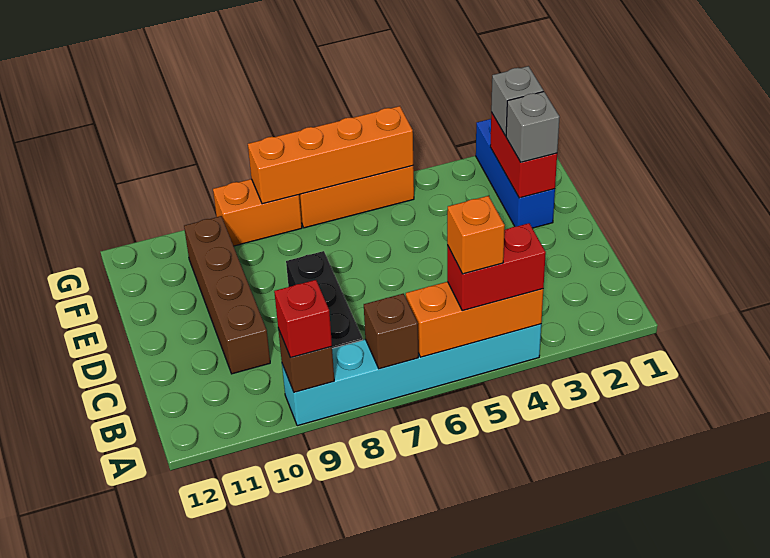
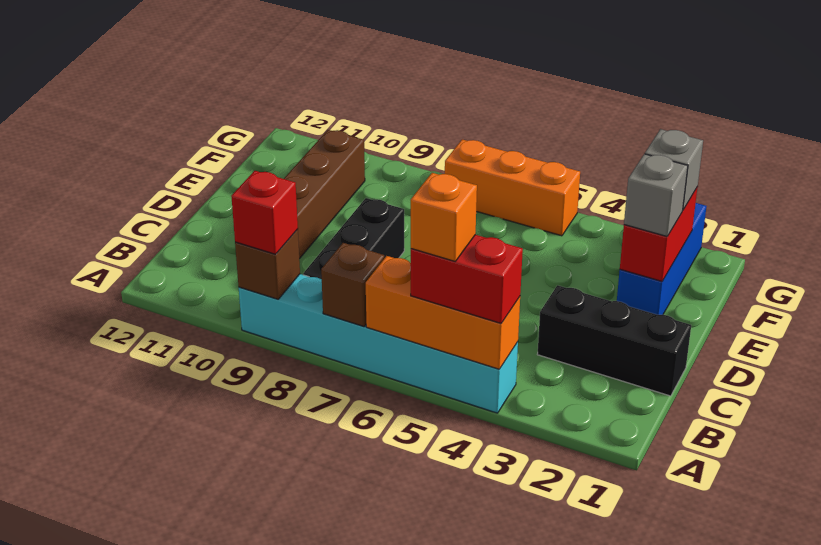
none -> black brick C1:C3 level 1
orange brick G5:G8 level 2 -> none
orange brick G8:G9 level 1 -> none

